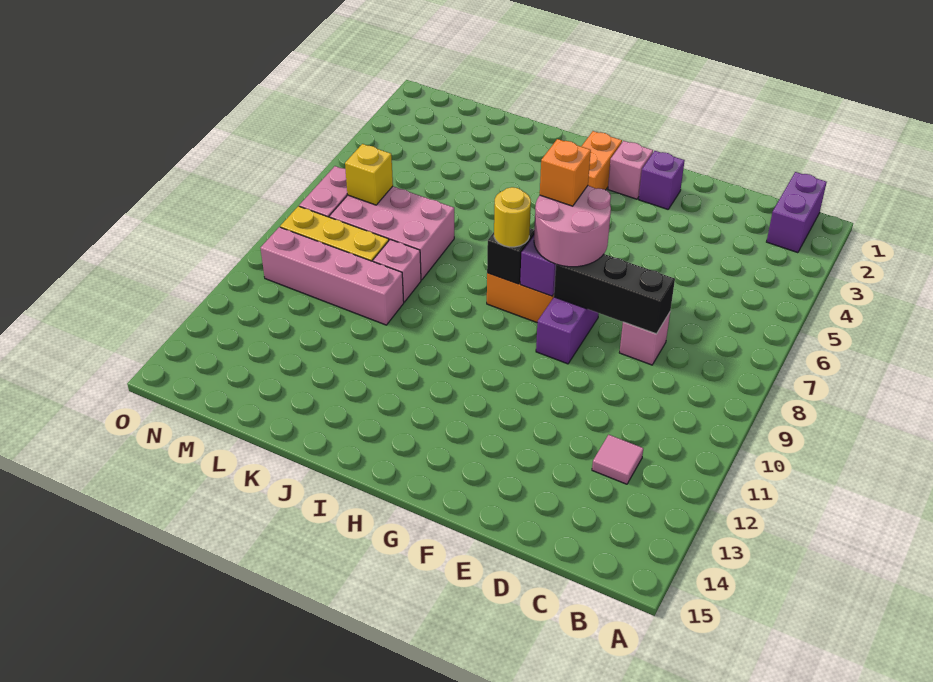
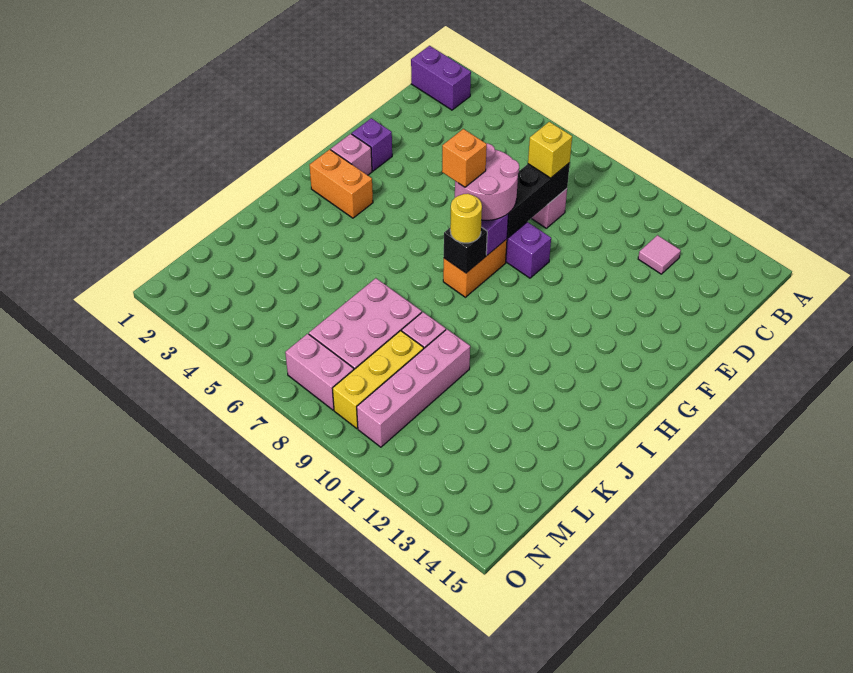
yellow brick M7 level 2 -> yellow brick D8 level 3

